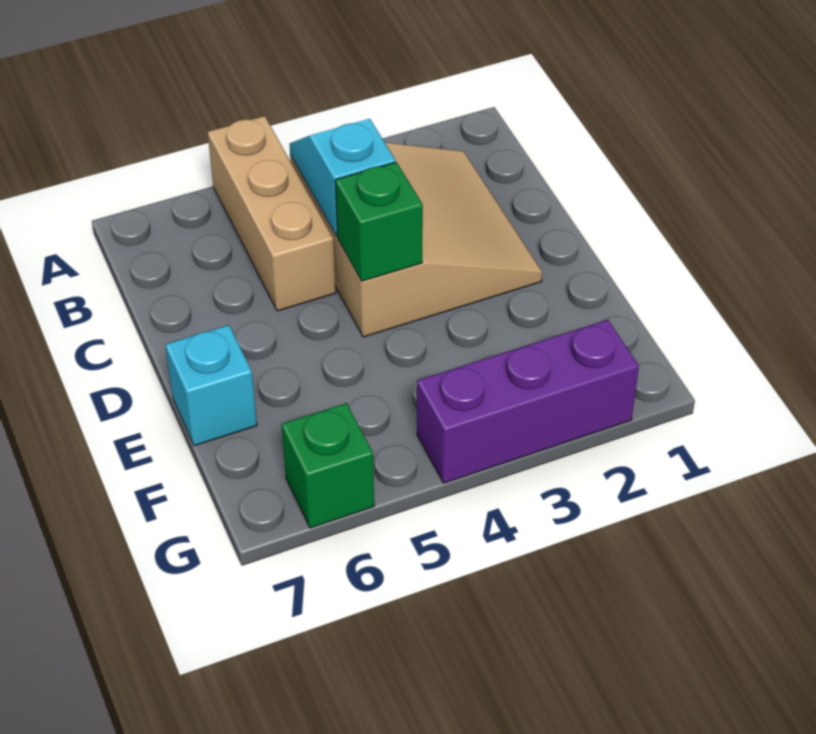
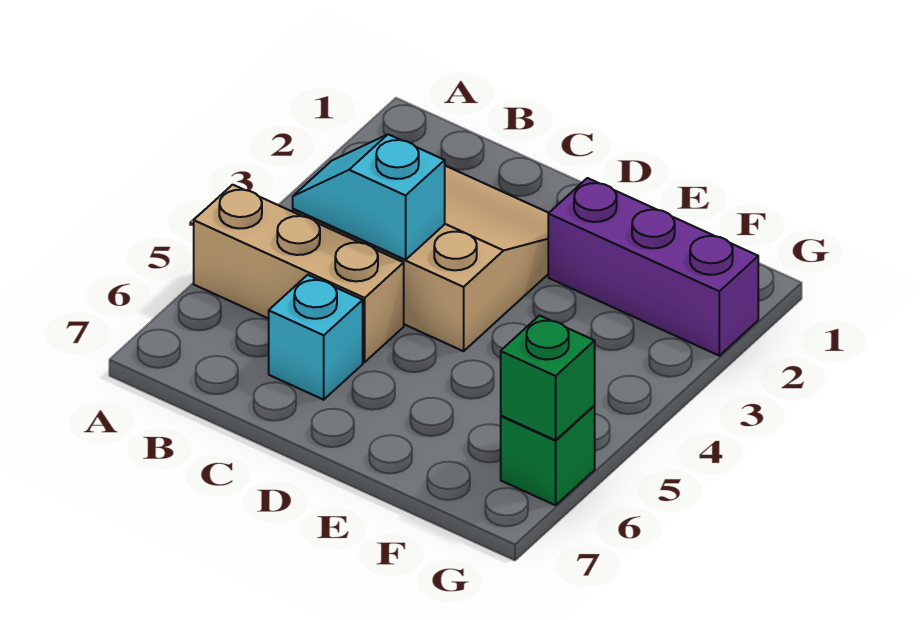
green brick D4 level 2 -> green brick G6 level 2
cyan brick E7 level 1 -> cyan brick C6 level 1
purple brick G2:G4 level 1 -> purple brick E2:G2 level 1

